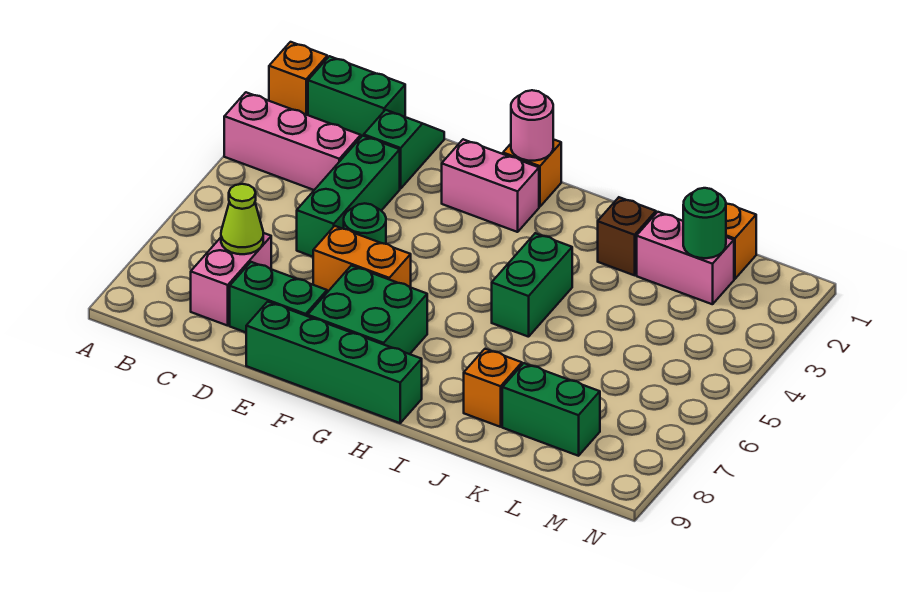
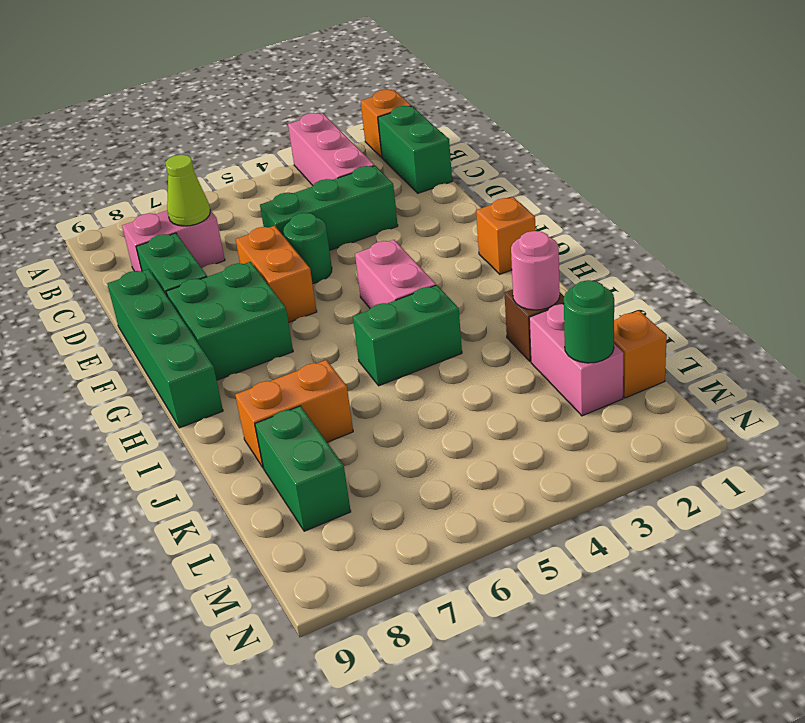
green slope D1:D2 level 1 top 2 -> none
pink brick F2:G2 level 1 -> pink brick G4:H4 level 1
pink round brick G1 level 2 -> pink round brick J2 level 2
orange brick J8 level 1 -> orange brick J7:J8 level 1

